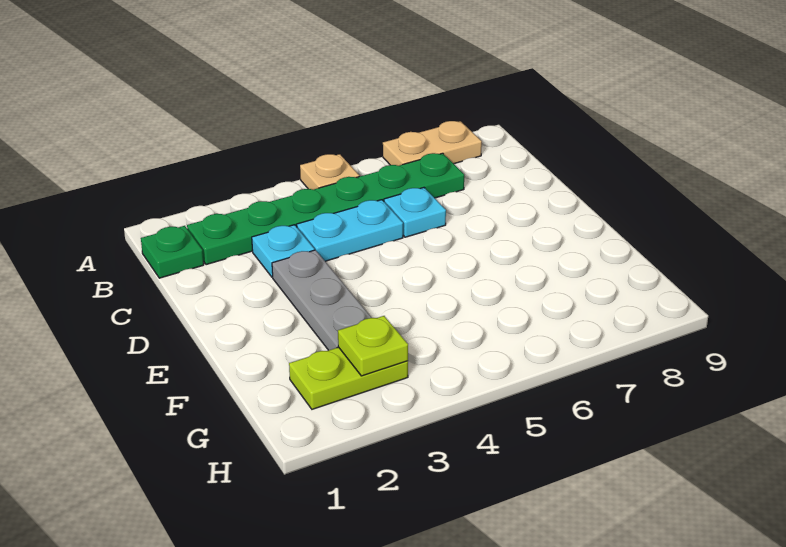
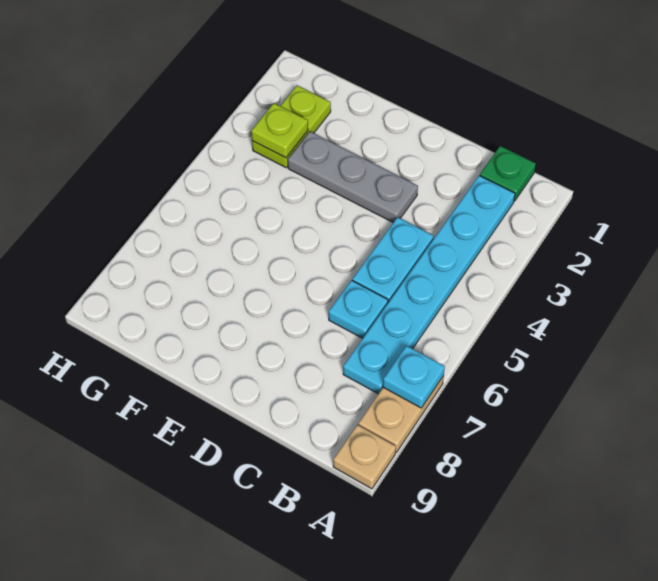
tan plate A5 level 1 -> tan plate A9 level 1
green plate B2:B7 level 1 -> cyan plate B2:B7 level 1
cyan plate C3 level 1 -> cyan plate A7 level 2

